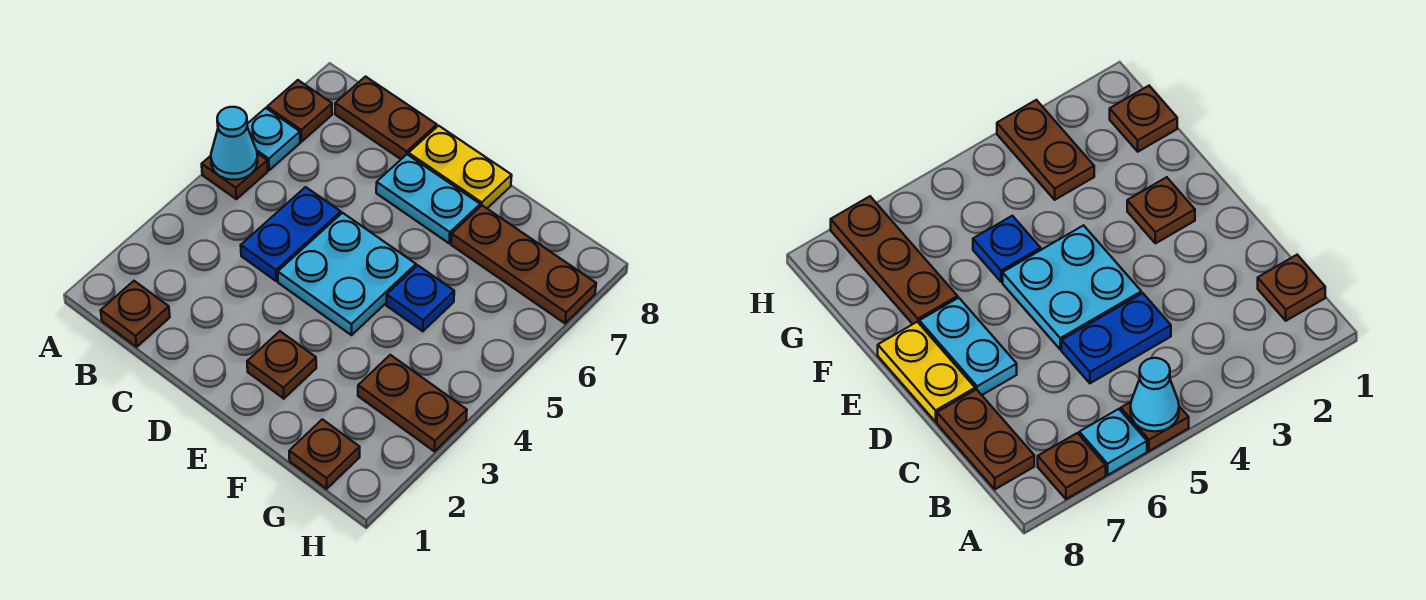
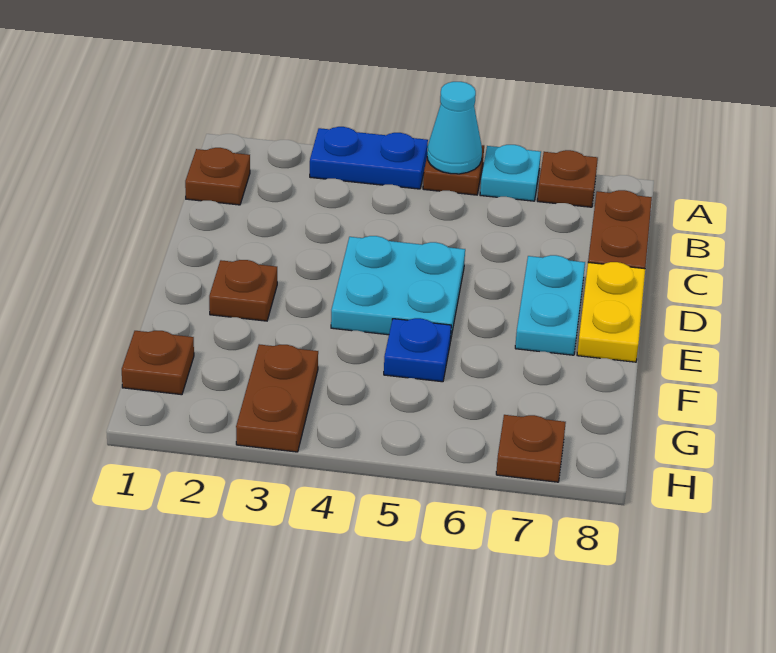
blue plate C4:C5 level 1 -> blue plate A3:A4 level 1
brown plate F7:H7 level 1 -> brown plate H7 level 1

